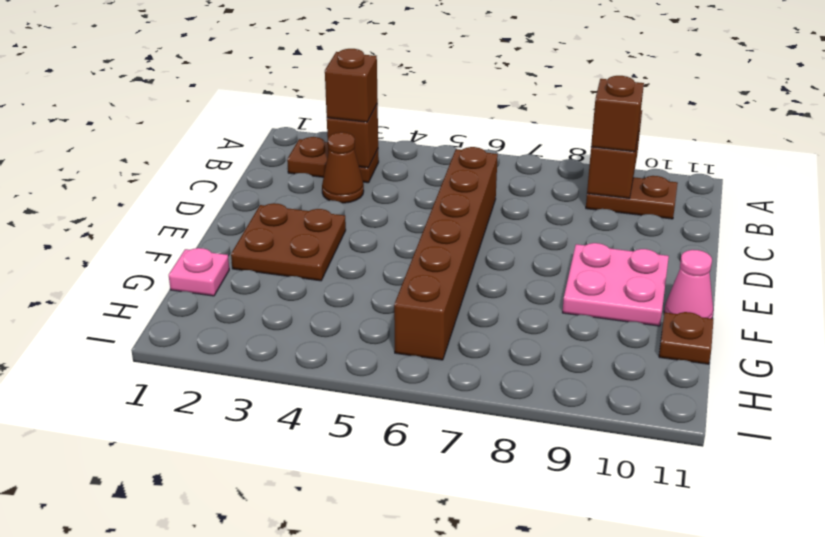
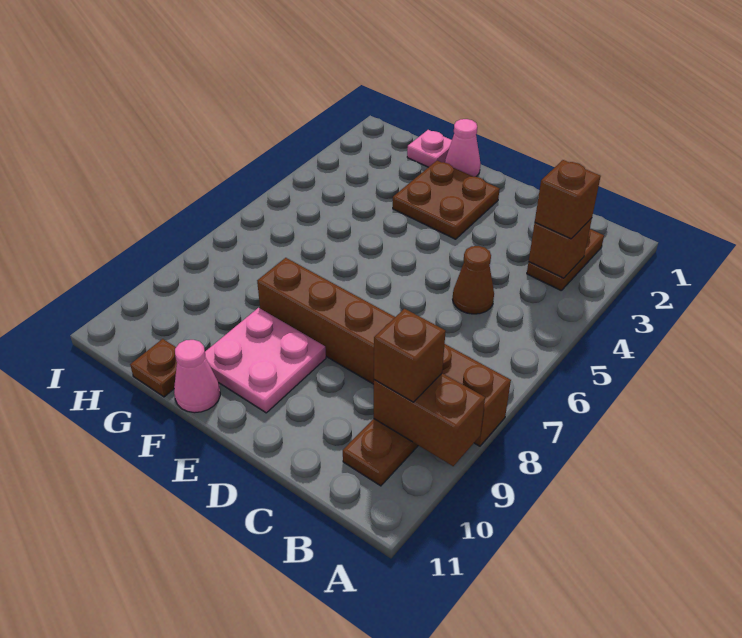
brown cone C3 level 1 -> brown cone C5 level 1
brown brick C6:H6 level 1 -> brown brick A8:F8 level 1
none -> pink cone F1 level 1

